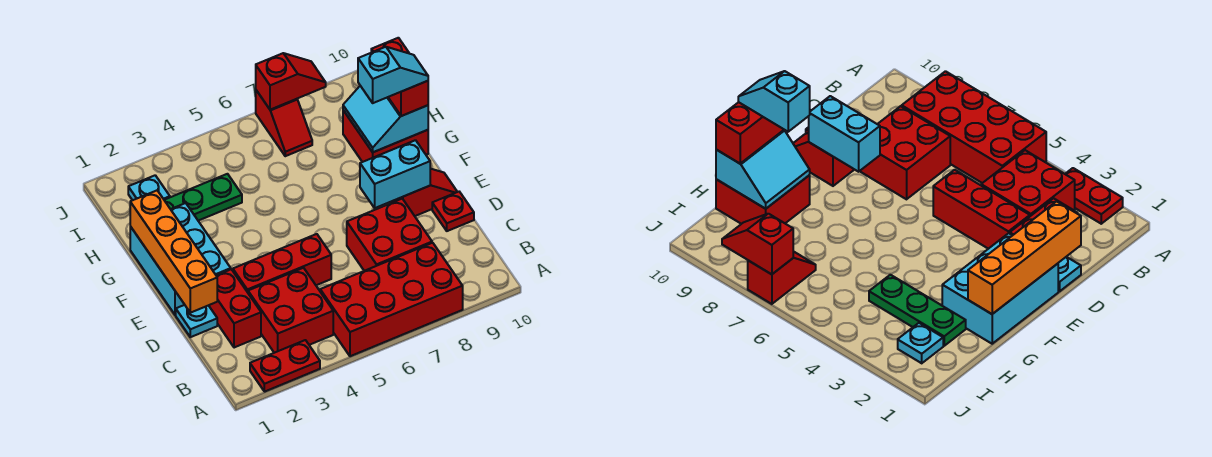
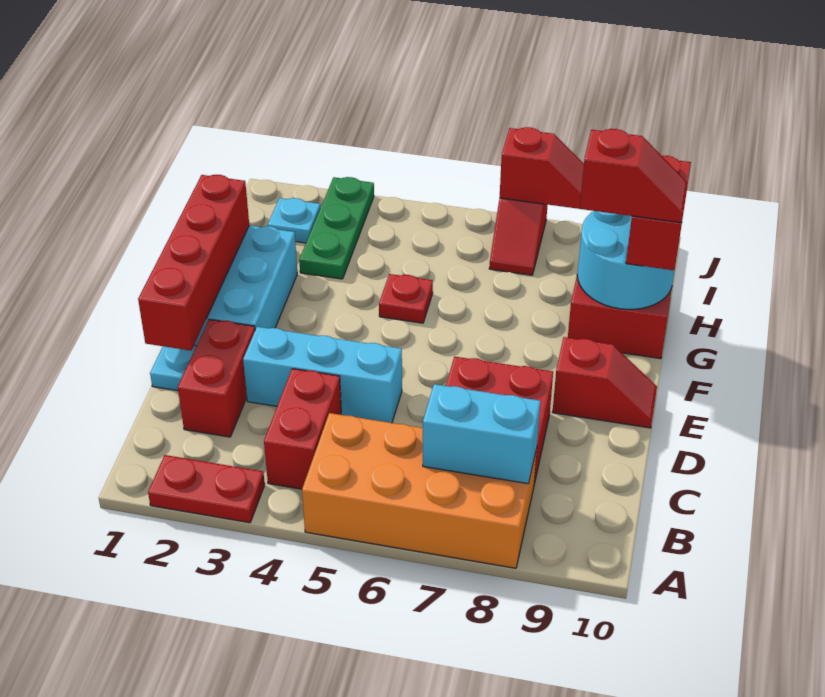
red brick A5:B8 level 1 -> orange brick A5:B8 level 1
red brick B3:C4 level 1 -> red brick B4:C4 level 1
orange brick D1:G1 level 2 -> red brick D1:G1 level 2
red brick D3:D5 level 1 -> cyan brick D3:D5 level 1
red plate D10 level 1 -> red plate G5 level 1
cyan brick E8:E9 level 2 -> cyan brick B7:B8 level 2
cyan slope G9:H10 level 2 top 10 -> cyan round brick G9:H10 level 2
cyan slope G9:G10 level 4 top 9 -> red slope G9:G10 level 4 top 9
green plate H2:H4 level 1 -> green plate H3:J3 level 1

